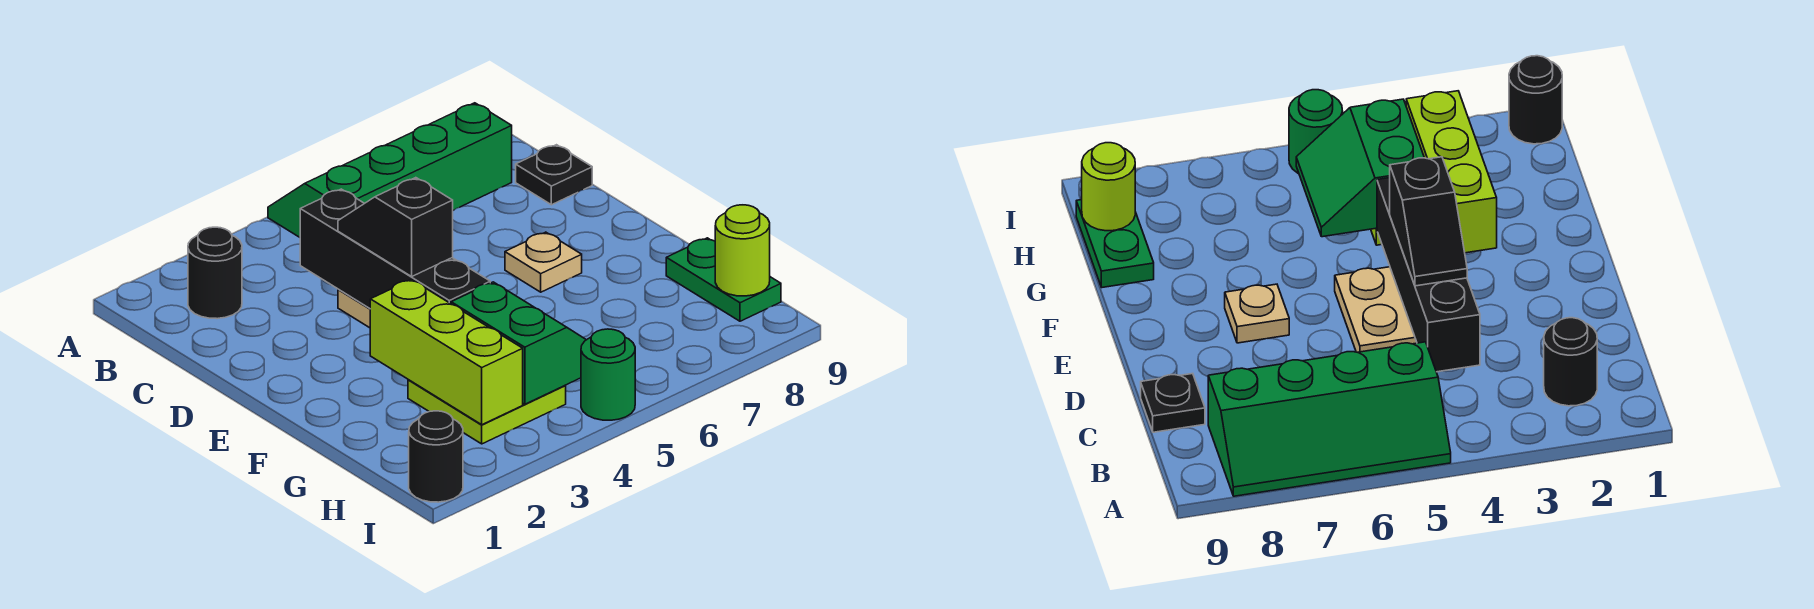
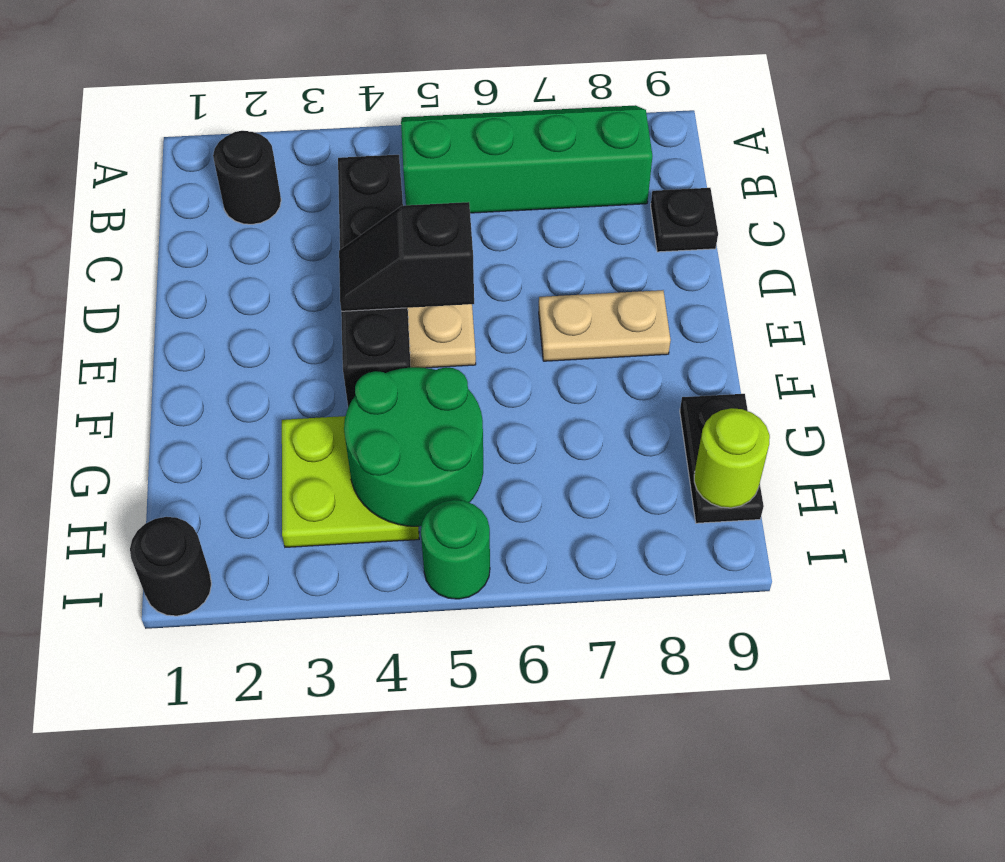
black slope D4:E4 level 3 top E -> black slope E4:E5 level 3 top 5
tan plate E7 level 1 -> tan plate E7:E8 level 1
lime brick F3:H3 level 2 -> none
green slope G4:H5 level 2 top 4 -> green round brick G4:H5 level 2
green plate G9:H9 level 1 -> black plate G9:H9 level 1

